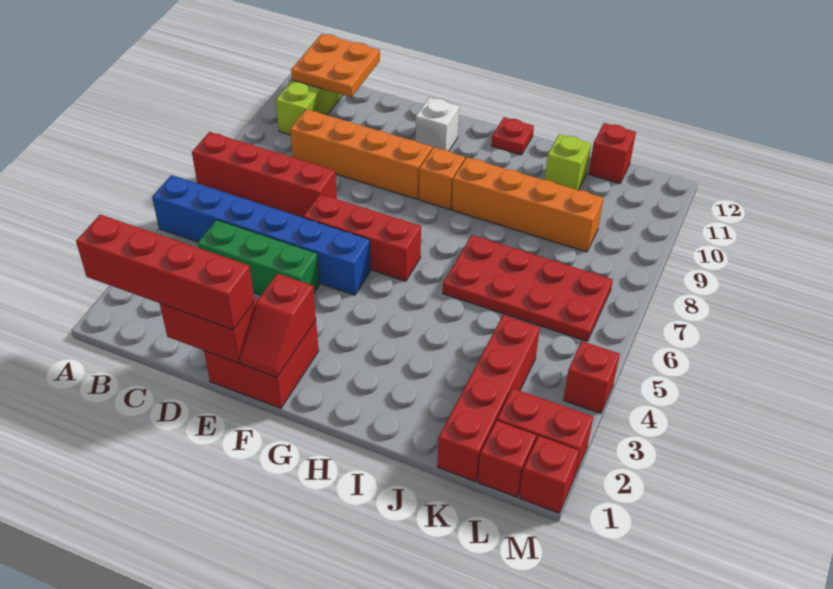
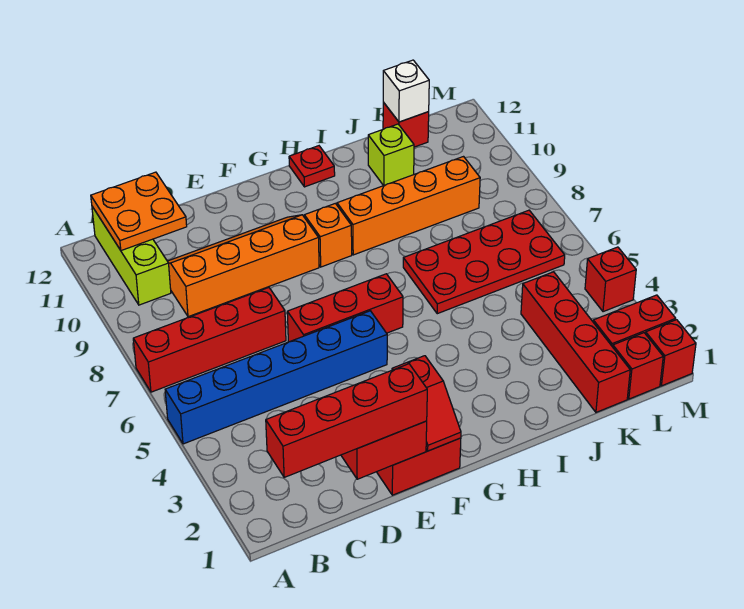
green brick C4:E4 level 1 -> none
white brick F11 level 1 -> white brick K12 level 2

